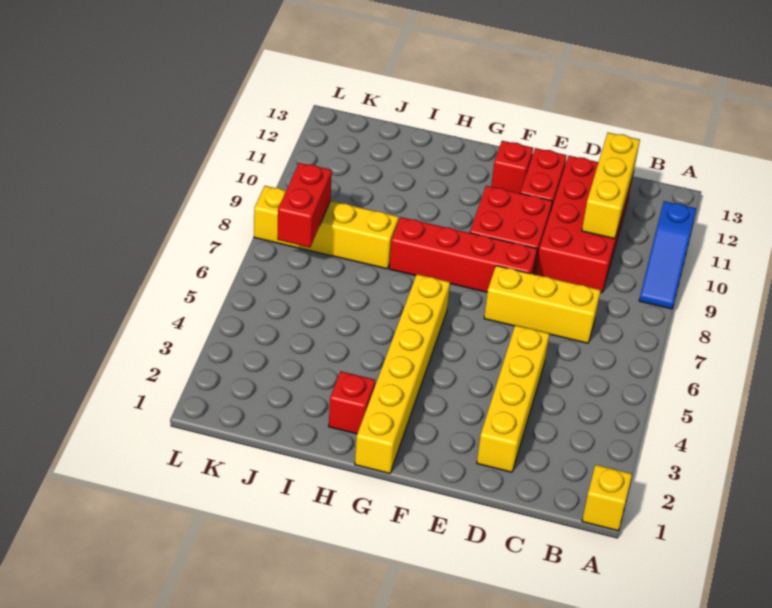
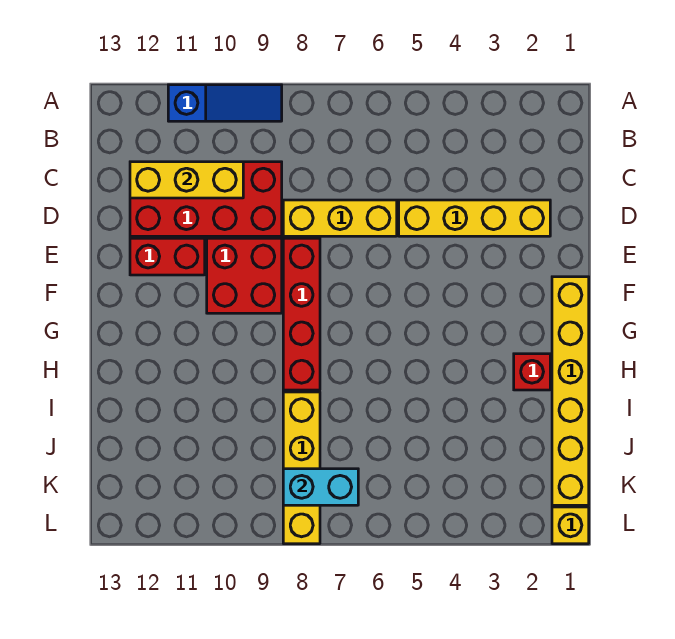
yellow brick A1 level 1 -> yellow brick L1 level 1
yellow brick C7:E7 level 1 -> yellow brick D6:D8 level 1
red brick F12 level 1 -> none
yellow brick G1:G6 level 1 -> yellow brick F1:K1 level 1
red brick K7:K8 level 2 -> cyan brick K7:K8 level 2

